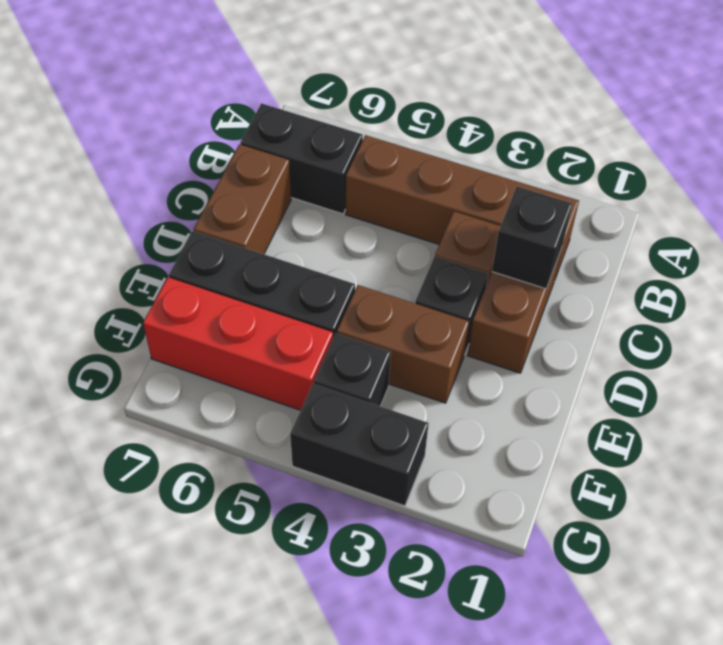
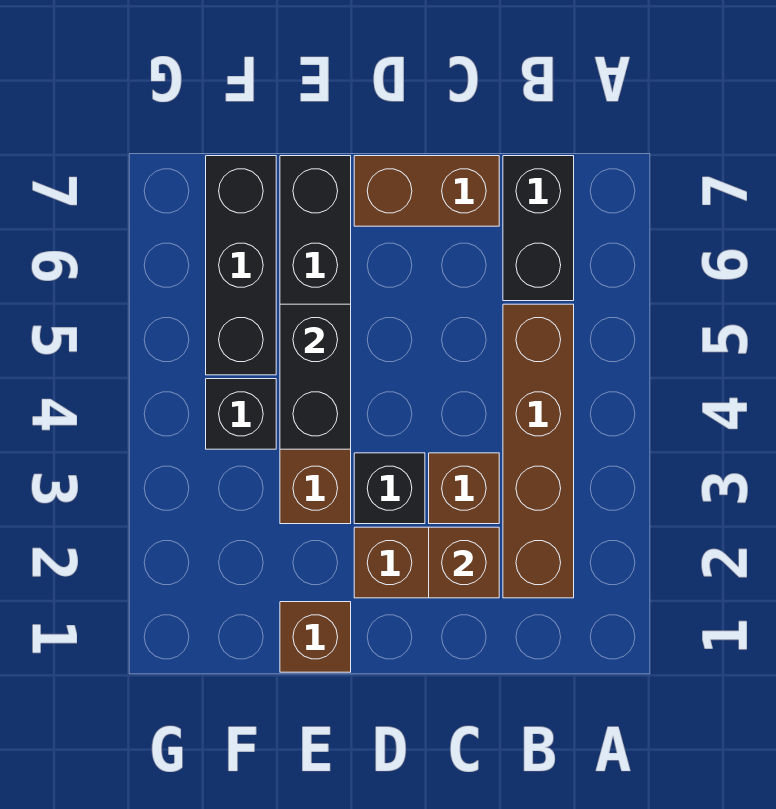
black brick C2 level 2 -> brown brick C2 level 2
none -> brown brick E1 level 1
red brick F5:F7 level 1 -> black brick F5:F7 level 1
black brick G3:G4 level 1 -> black brick E4:E5 level 2

